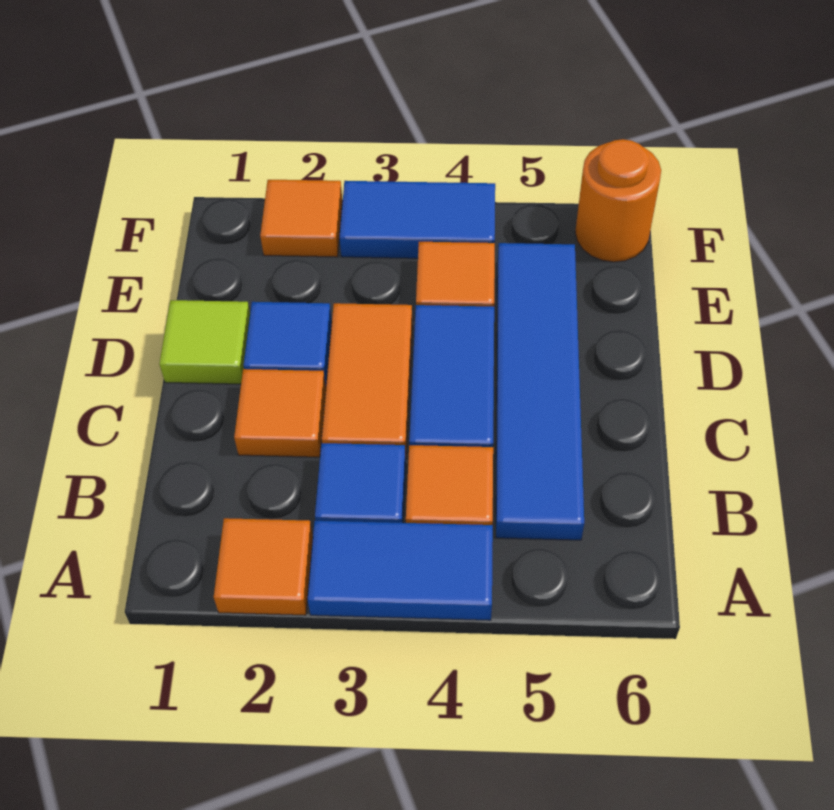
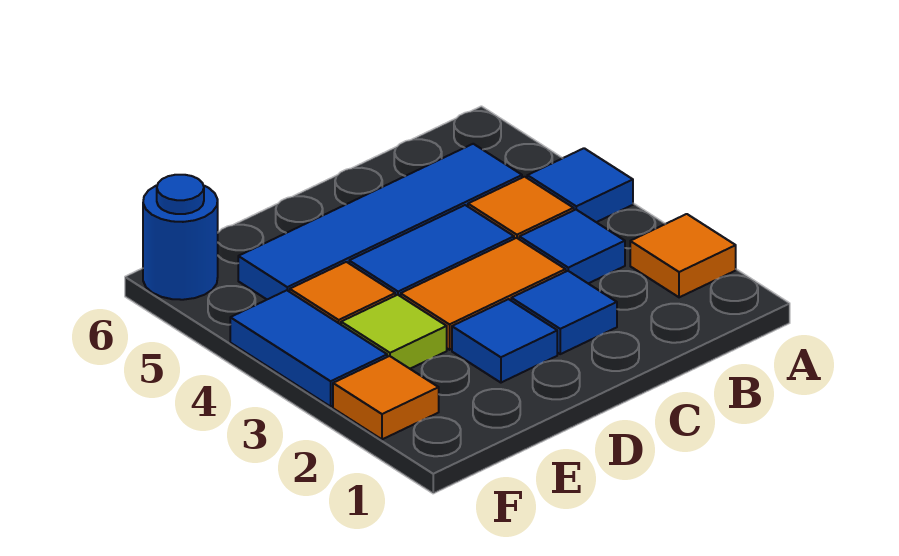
blue tile A3:A4 level 1 -> blue tile A4 level 1
orange tile C2 level 1 -> blue tile C2 level 1
lime tile D1 level 1 -> lime tile E3 level 1
orange round brick F6 level 1 -> blue round brick F6 level 1

